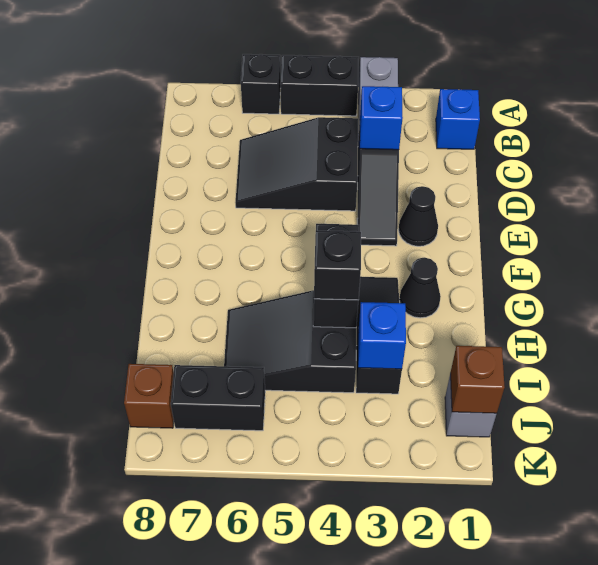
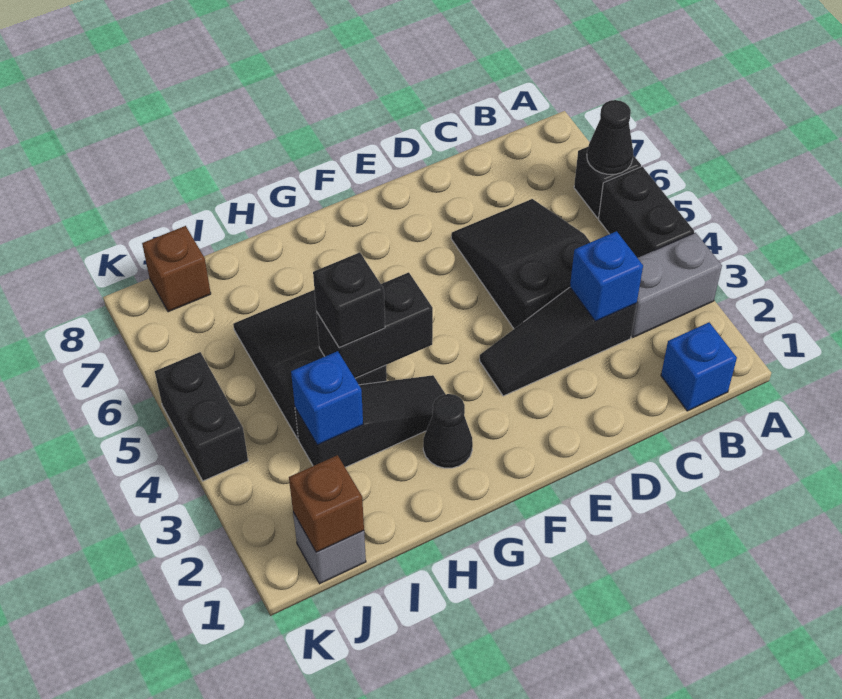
black cone E2 level 1 -> black cone A6 level 2
black brick J6:J7 level 1 -> black brick K4:K5 level 1

